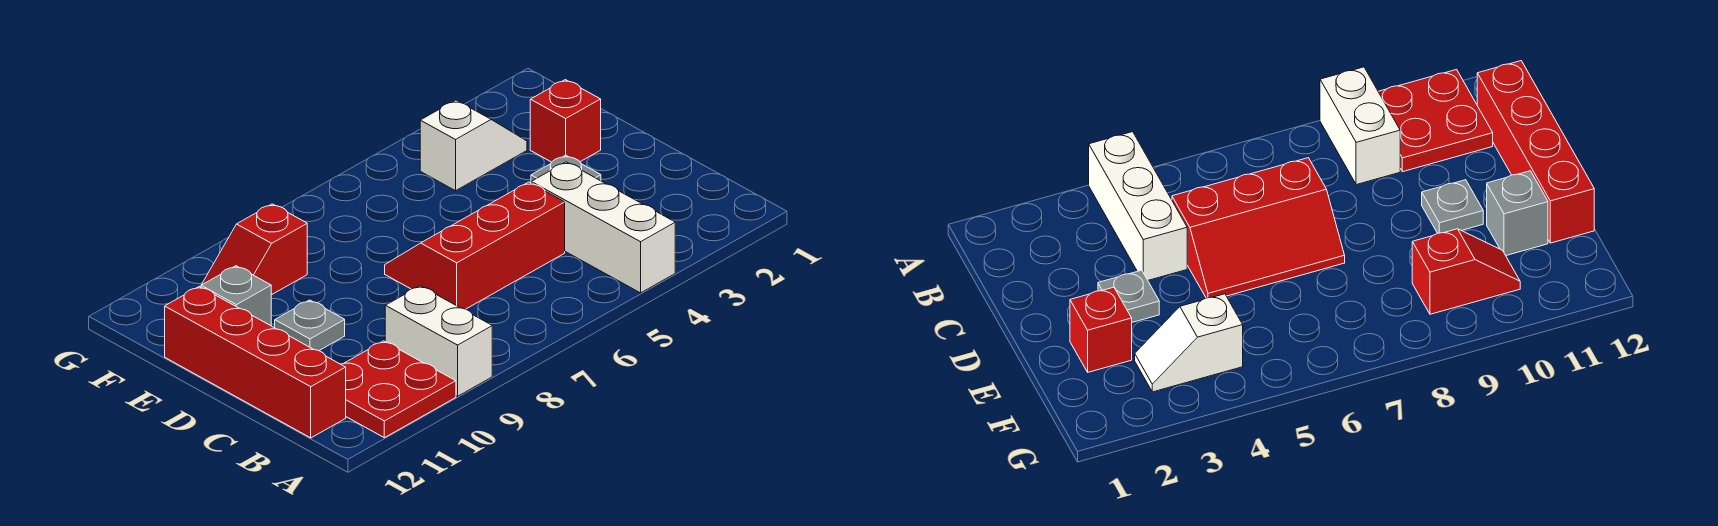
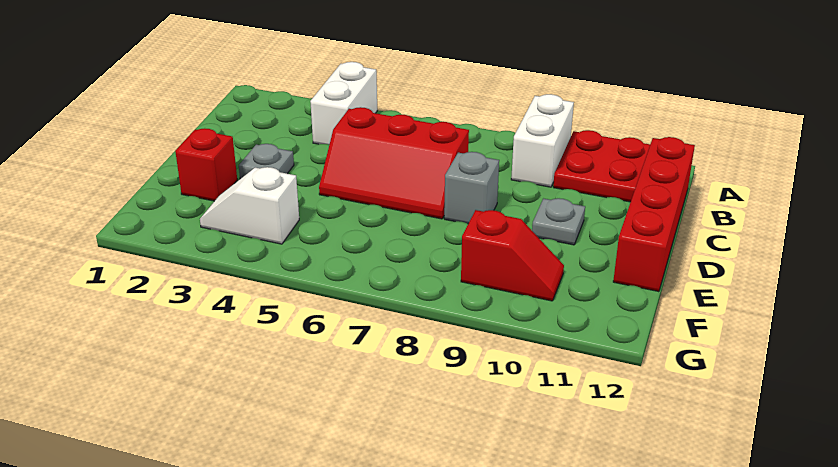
white brick A4:C4 level 1 -> white brick A4:B4 level 1
grey brick E11 level 1 -> grey brick D8 level 1

